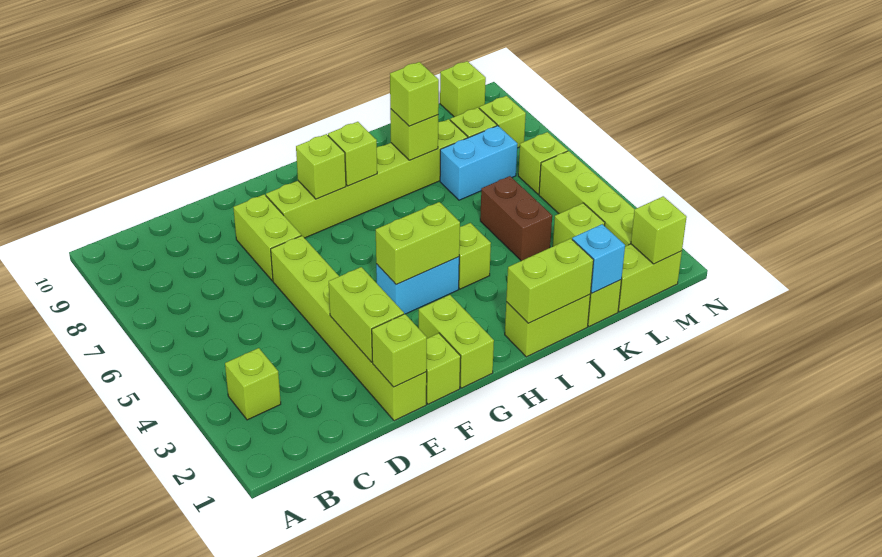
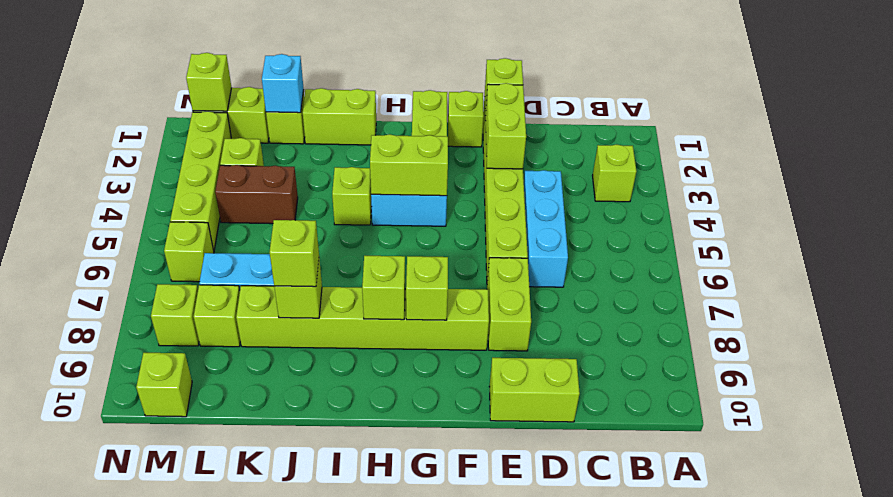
none -> cyan brick D4:D6 level 1
lime brick I1:J1 level 2 -> lime brick D10:E10 level 1
brown brick K4:K5 level 1 -> brown brick K4:L4 level 1

